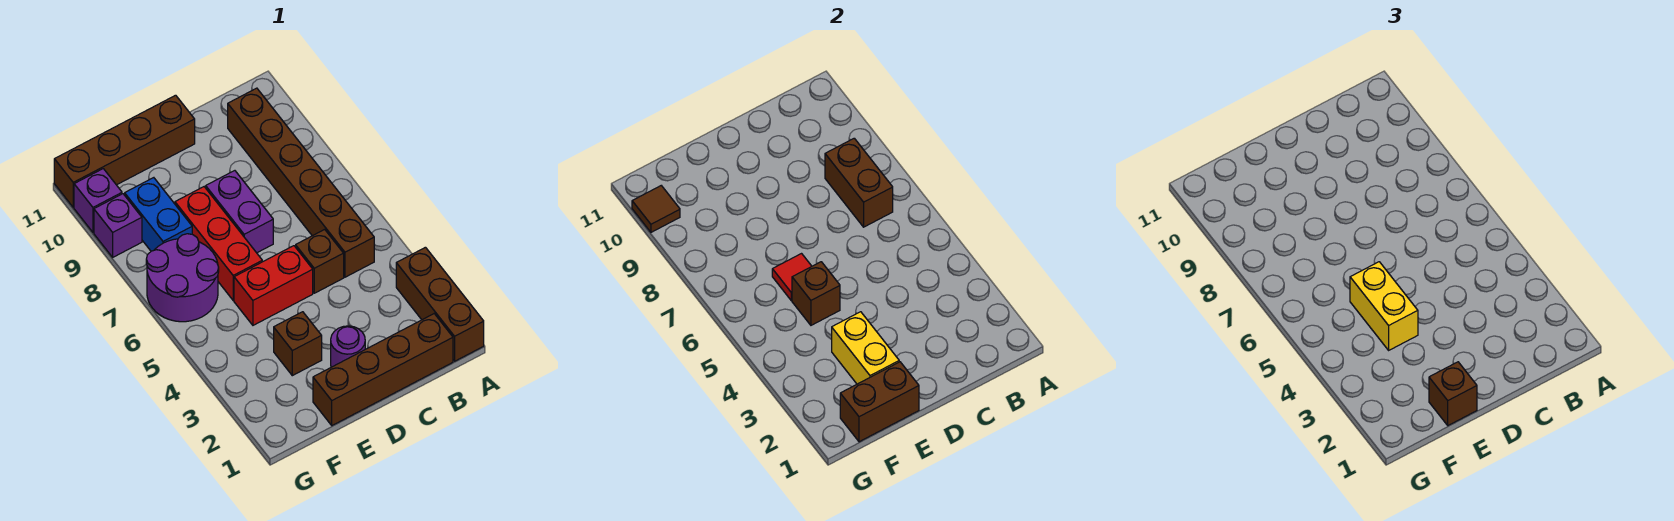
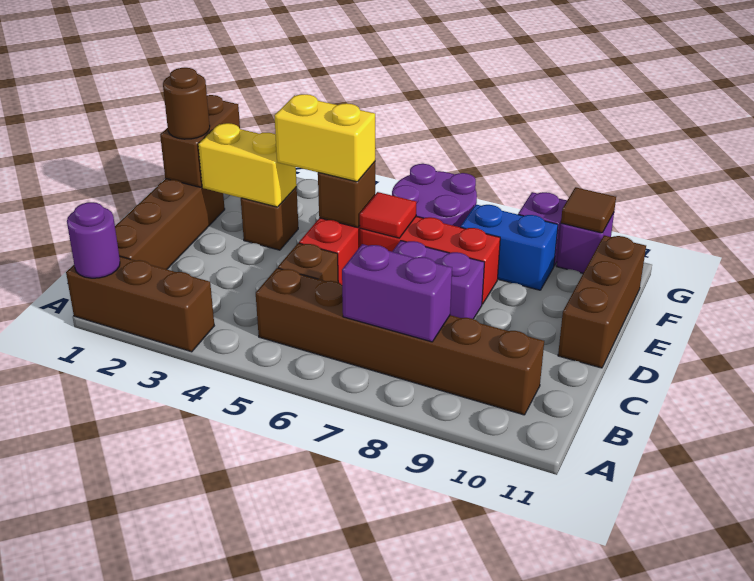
brown brick B7:B8 level 2 -> purple brick B7:B8 level 2
purple round brick D2 level 1 -> purple round brick A1 level 2
brown brick D11:G11 level 1 -> brown brick D11:F11 level 1
brown brick E1 level 3 -> brown round brick E1 level 3

